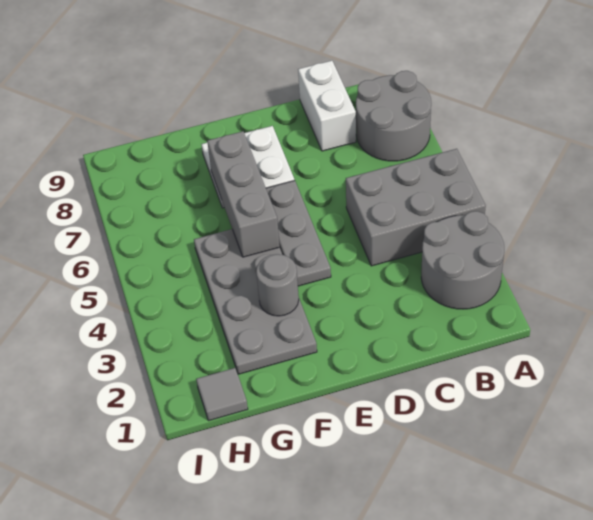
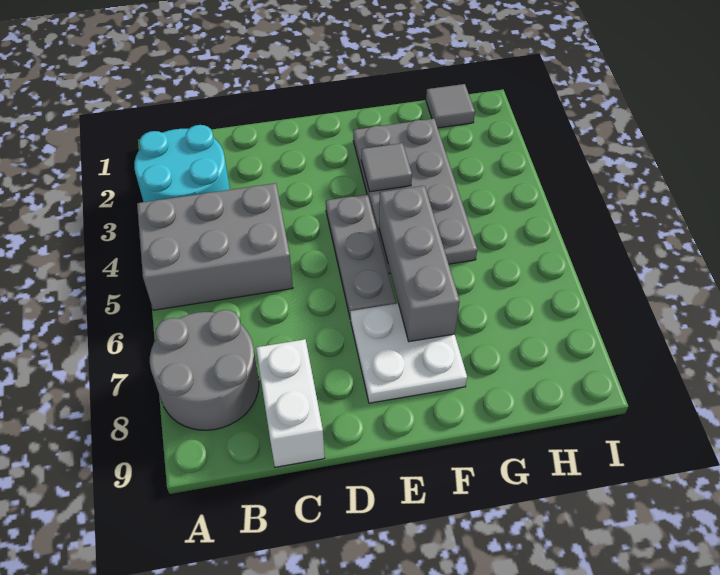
grey round brick A2:B3 level 1 -> cyan round brick A2:B3 level 1
grey round brick F3 level 2 -> grey tile F3 level 2

